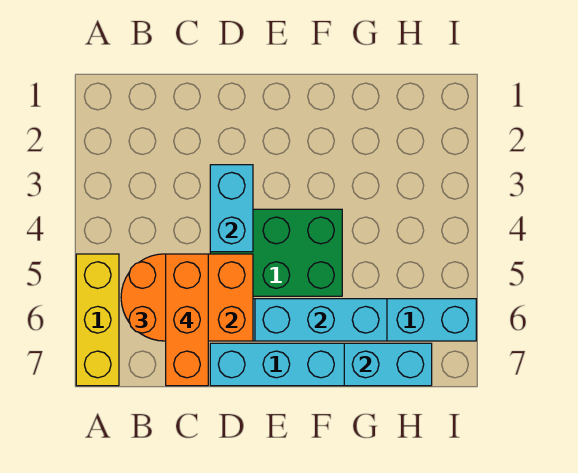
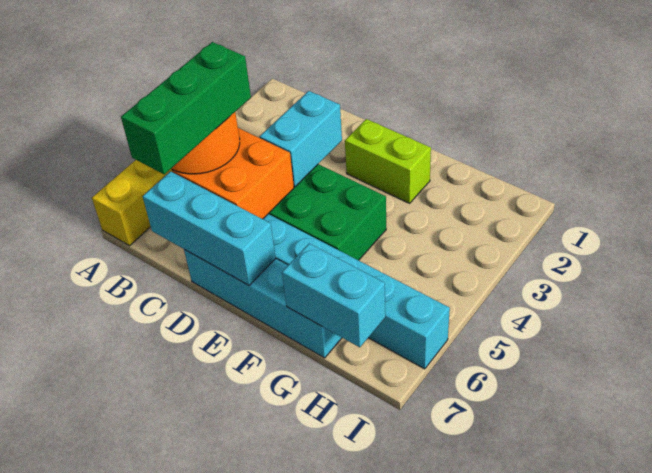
orange brick C5:C7 level 4 -> green brick C5:C7 level 4
none -> lime brick E2:F2 level 1
cyan brick E6:G6 level 2 -> cyan brick C7:E7 level 2

